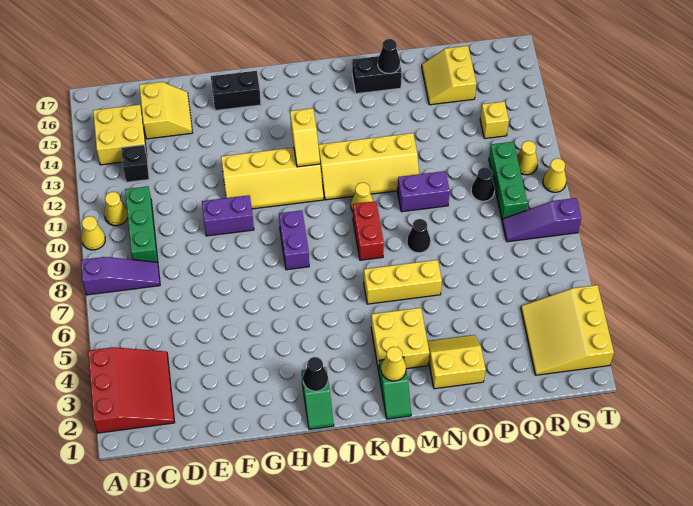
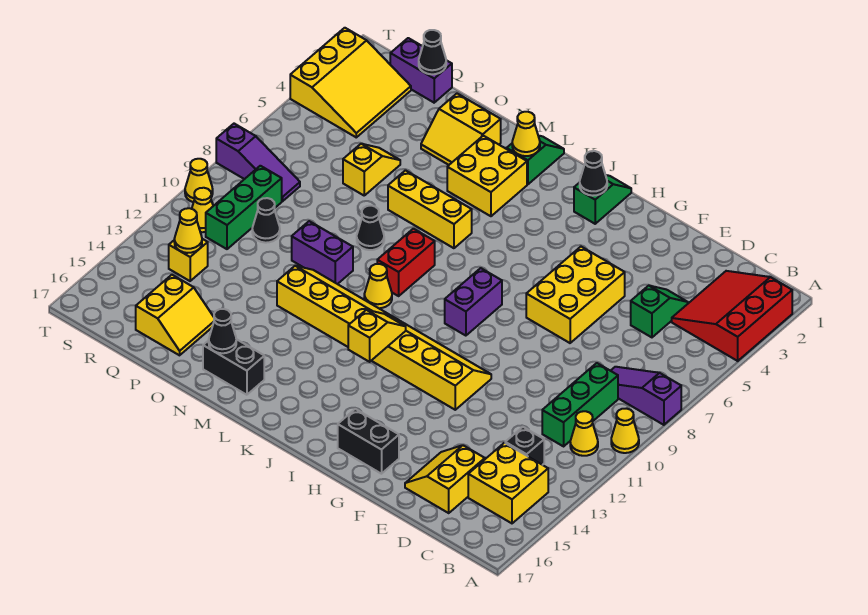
none -> green slope D4:D5 level 1 top 5
none -> yellow brick F5:G7 level 1
purple brick F10:G10 level 1 -> purple brick Q1:R1 level 1
none -> yellow slope P5:P6 level 1 top 6
none -> black cone Q1 level 2
none -> yellow cone R13 level 2

